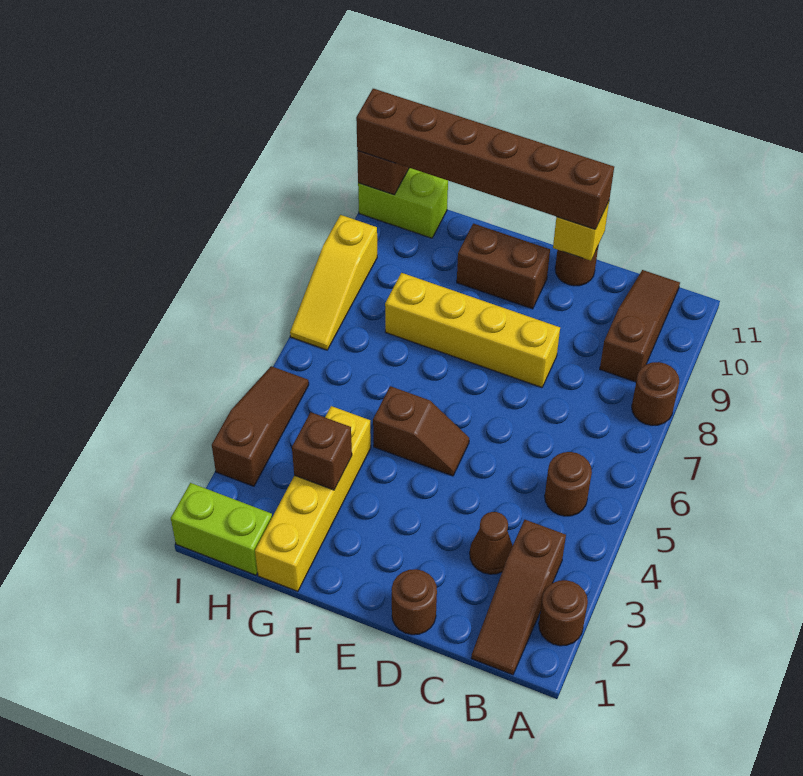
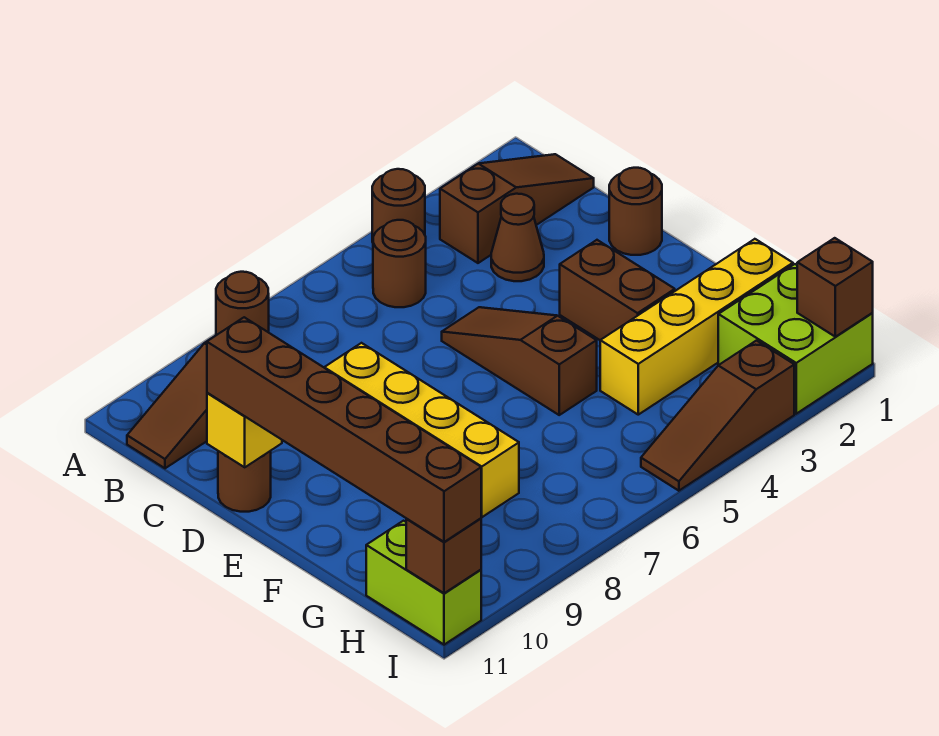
brown round brick A2 level 1 -> brown round brick A4 level 1
brown slope E5:F5 level 1 top F -> brown slope D5:F5 level 1 top F
brown brick E10:F10 level 1 -> brown brick E3:F3 level 1
brown brick G3 level 2 -> brown brick I1 level 2
lime brick H1:I1 level 1 -> lime brick H1:I2 level 1
yellow slope I7:I9 level 1 top 9 -> none

